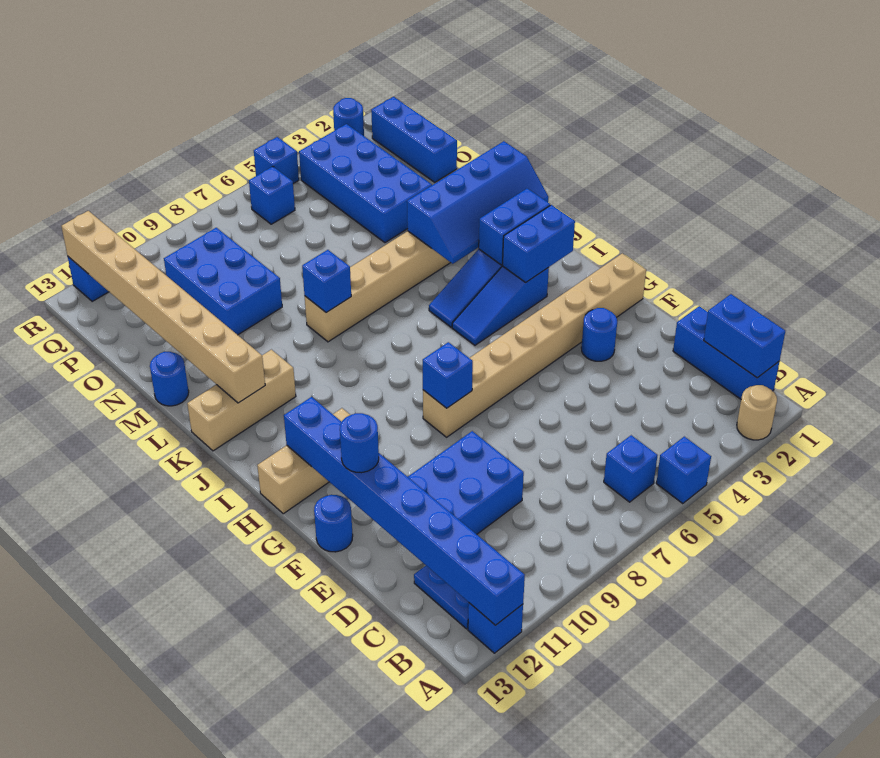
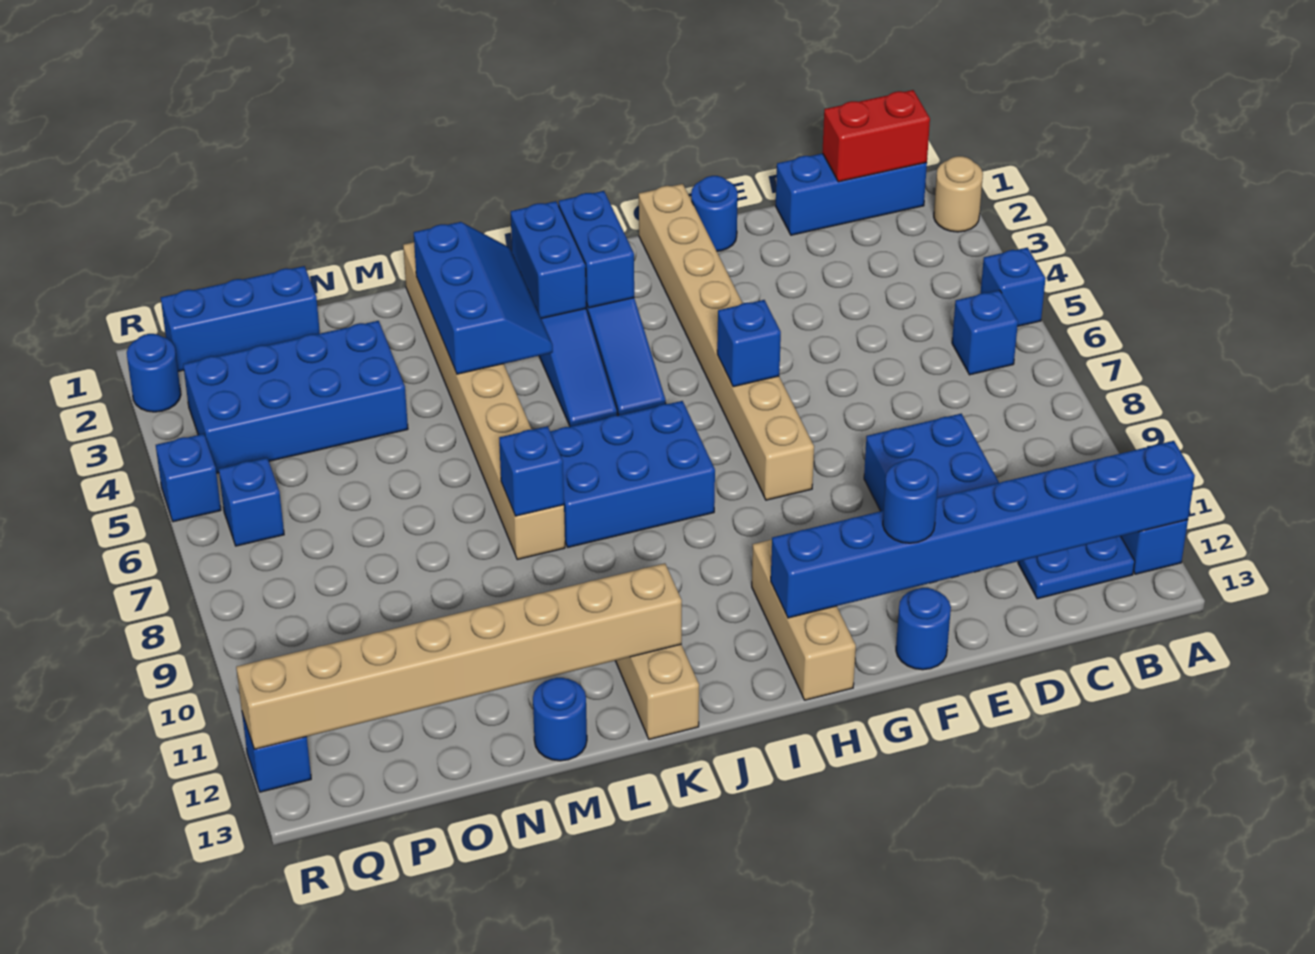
blue brick B1:C1 level 2 -> red brick B1:C1 level 2
blue round brick F3 level 1 -> blue round brick F1 level 1
blue brick G8 level 2 -> blue brick G6 level 2
blue slope K1:L4 level 2 top L -> blue slope K2:L4 level 2 top L
blue brick N9:P10 level 1 -> blue brick I7:K8 level 1

